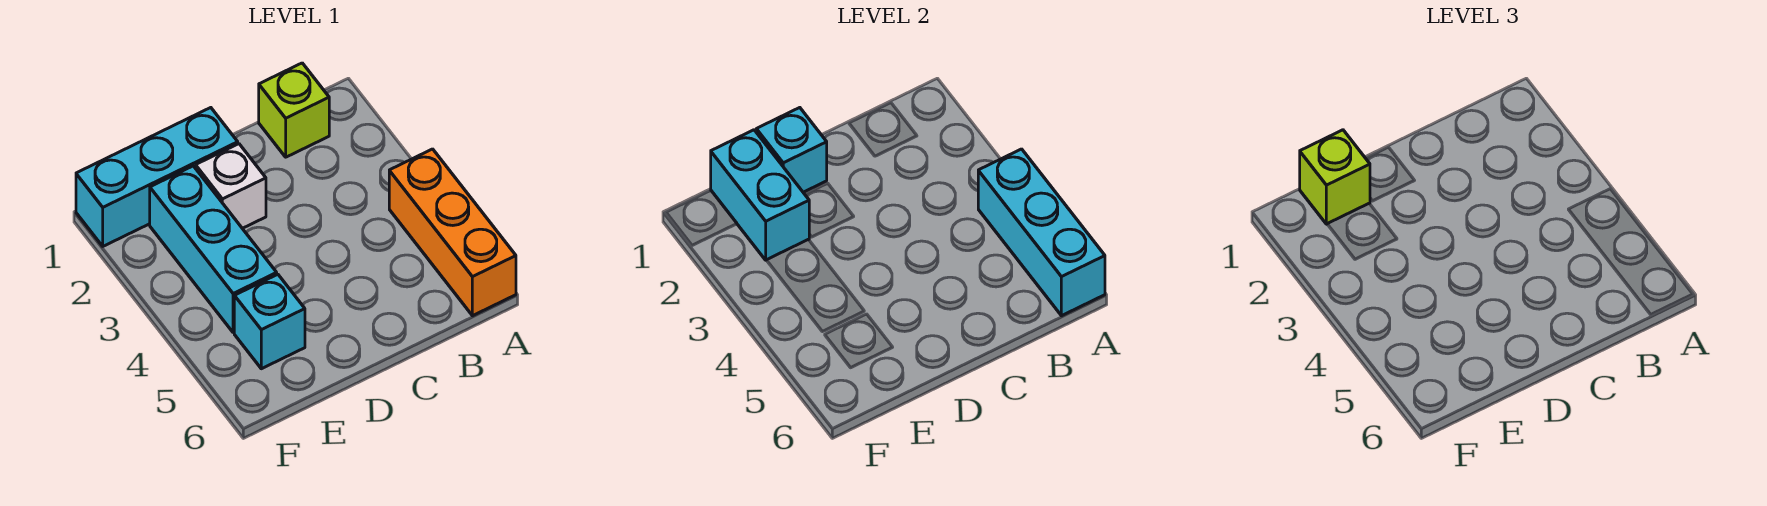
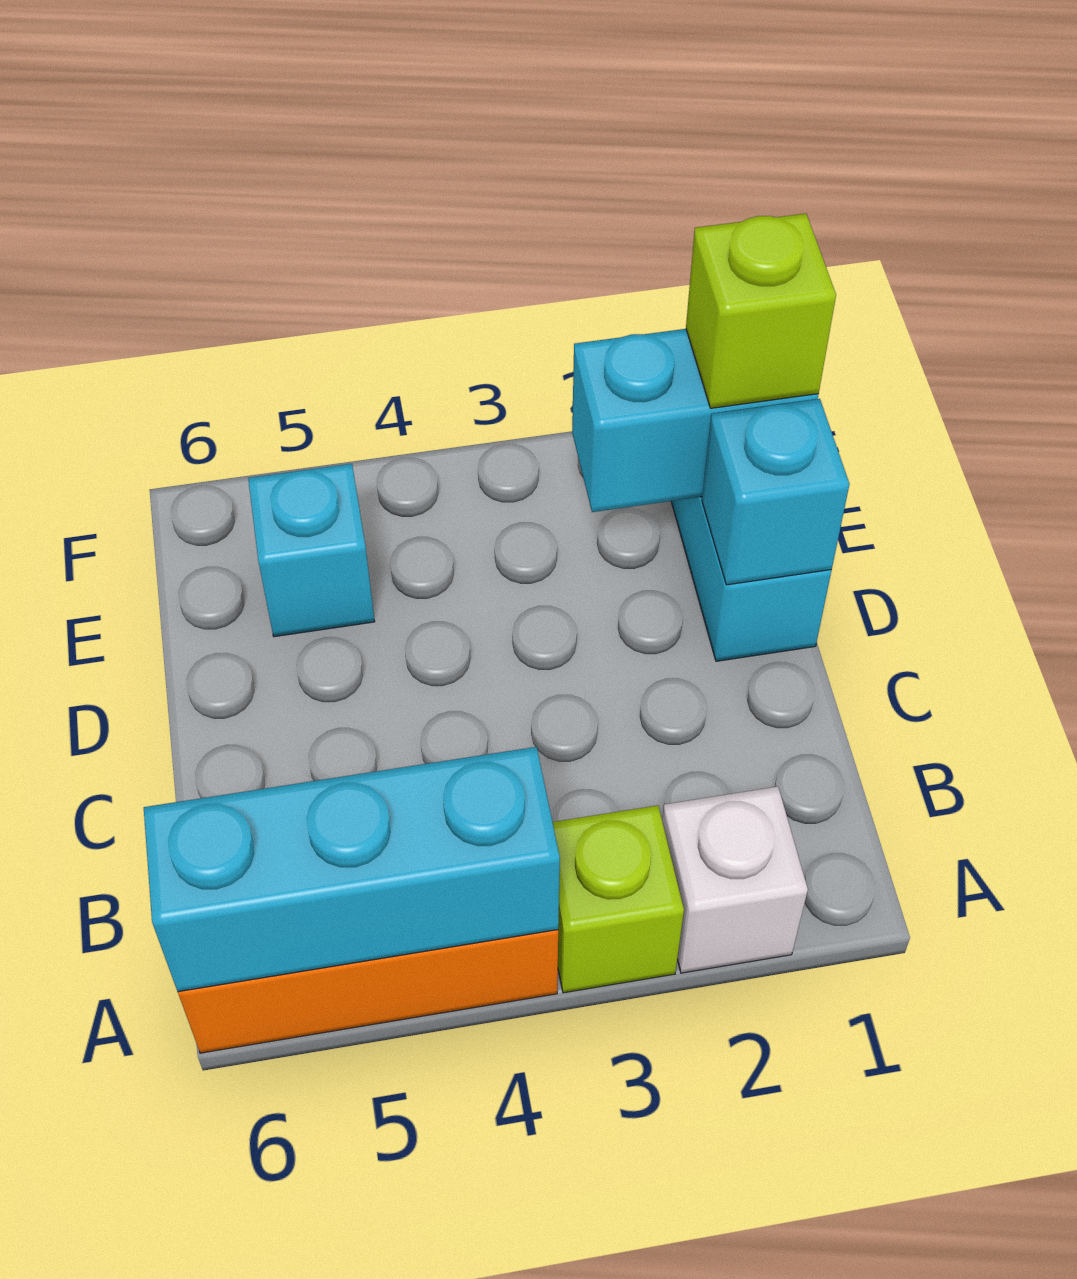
lime brick B1 level 1 -> lime brick A3 level 1
white brick D2 level 1 -> white brick A2 level 1
cyan brick E2:E4 level 1 -> none

